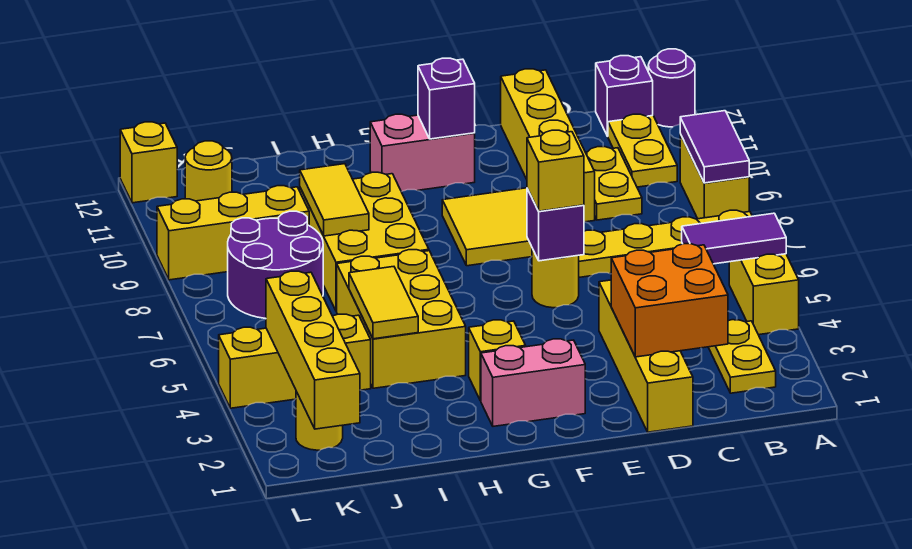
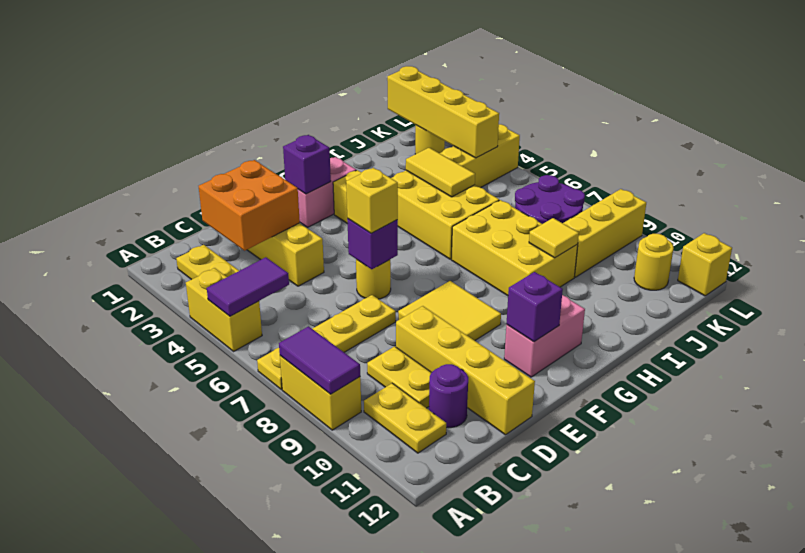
purple round brick A12 level 1 -> purple round brick C11 level 1
purple brick B12 level 1 -> purple brick F2 level 2
yellow tile I8:I9 level 2 -> yellow tile I9 level 2

